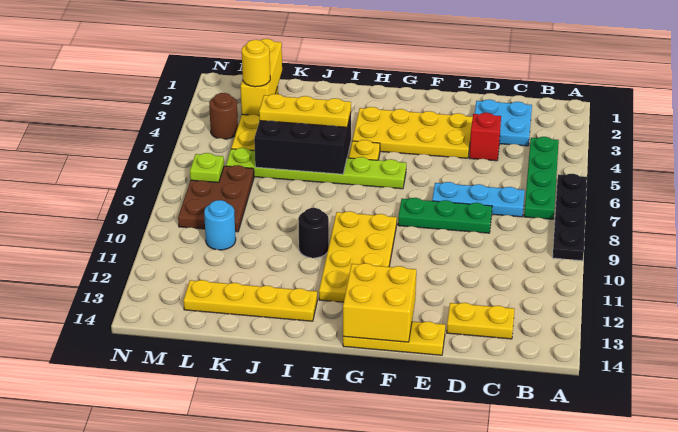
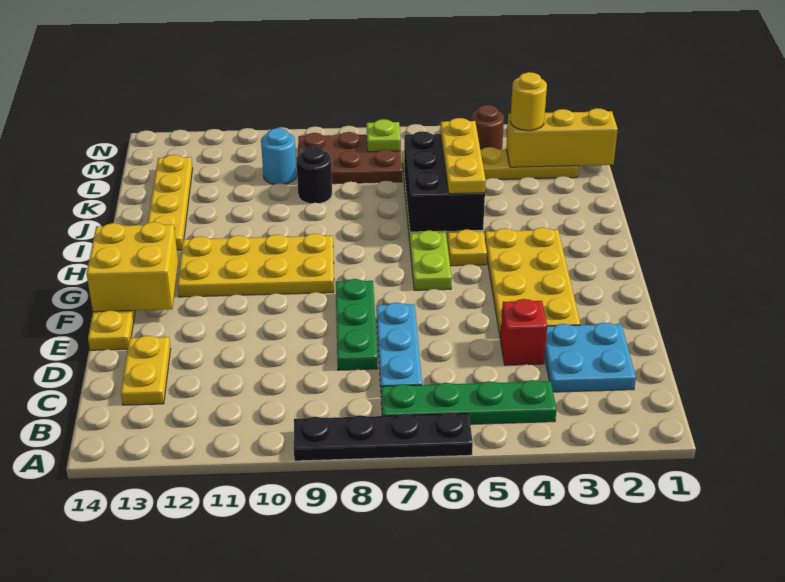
black round brick I10 level 1 -> black round brick K9 level 1

